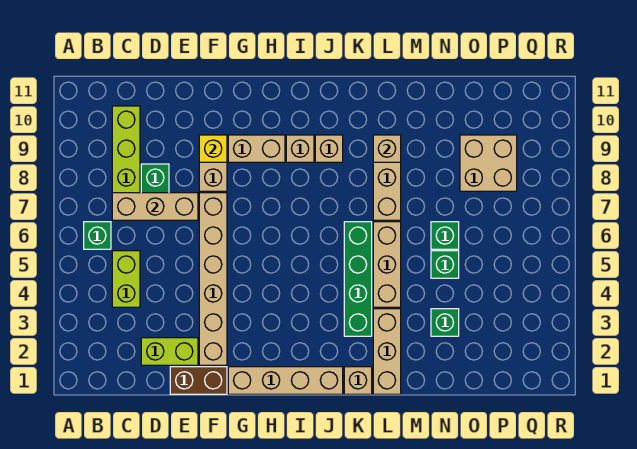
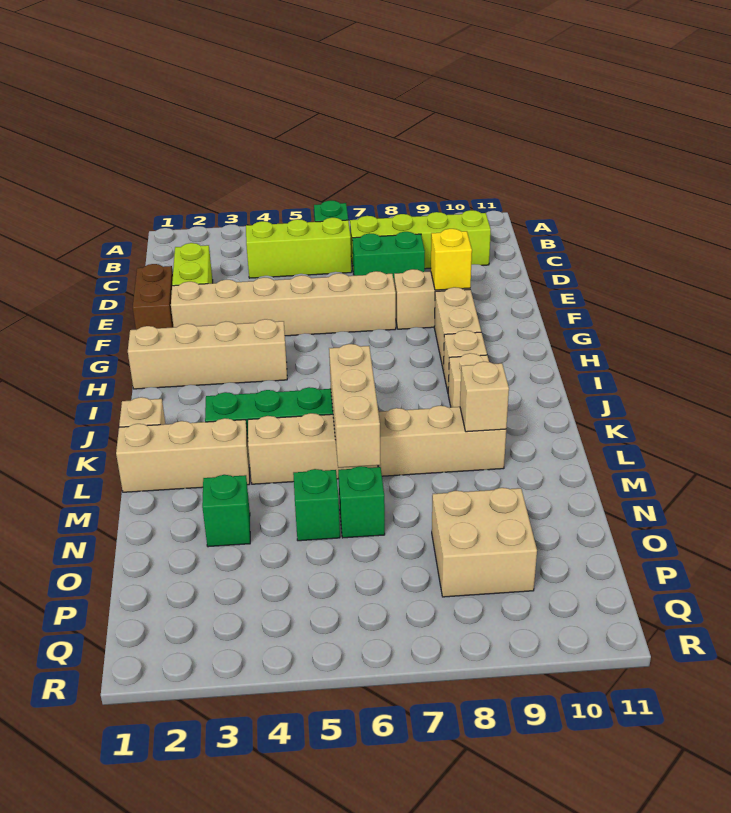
lime brick C4:C5 level 1 -> lime brick C4:C6 level 1
tan brick C7:E7 level 2 -> tan brick K6:M6 level 2
tan brick G1:J1 level 1 -> tan brick H1:H4 level 1

